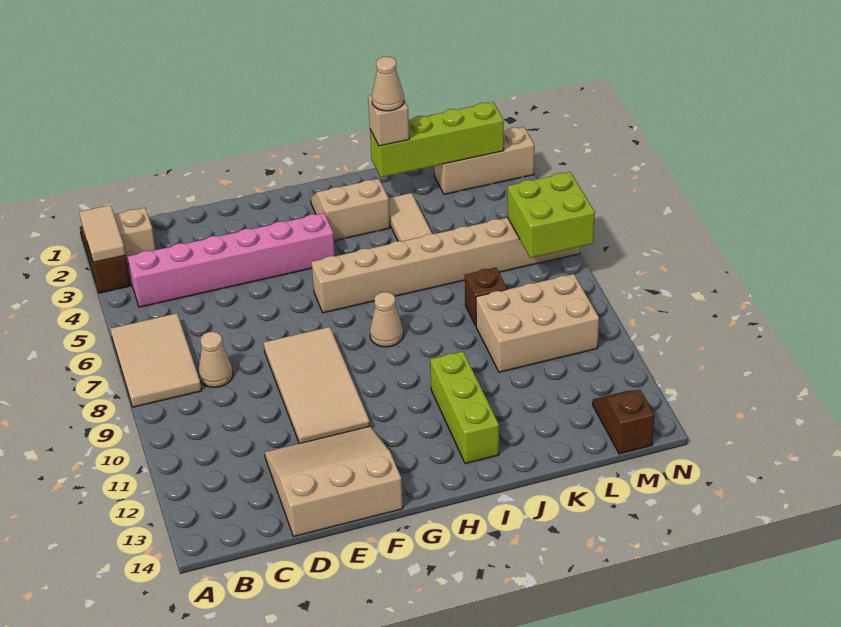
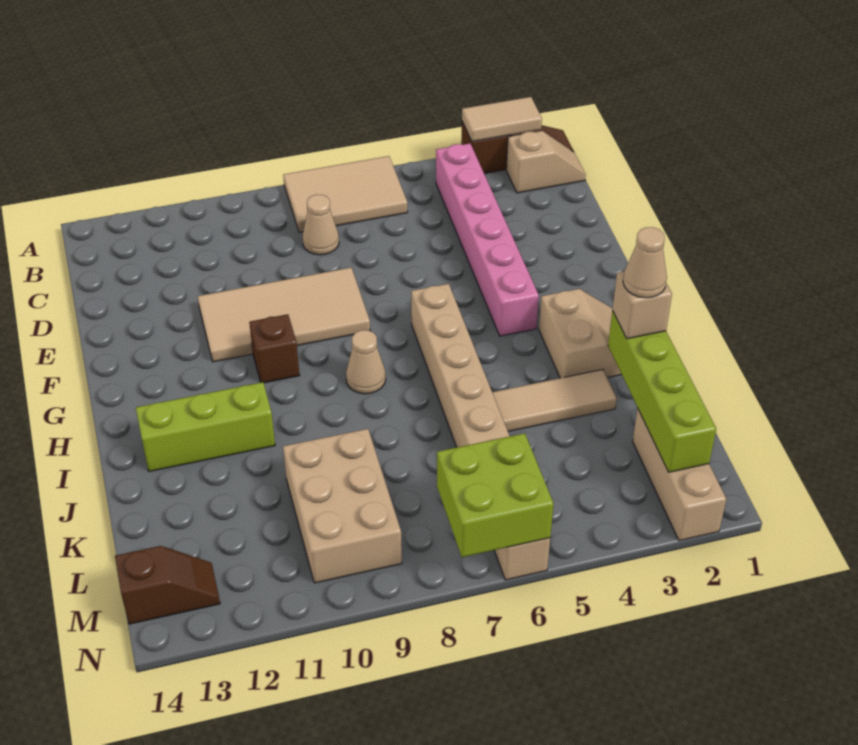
tan slope D12:F14 level 1 top 14 -> none
brown brick K8 level 1 -> brown brick G10 level 1

